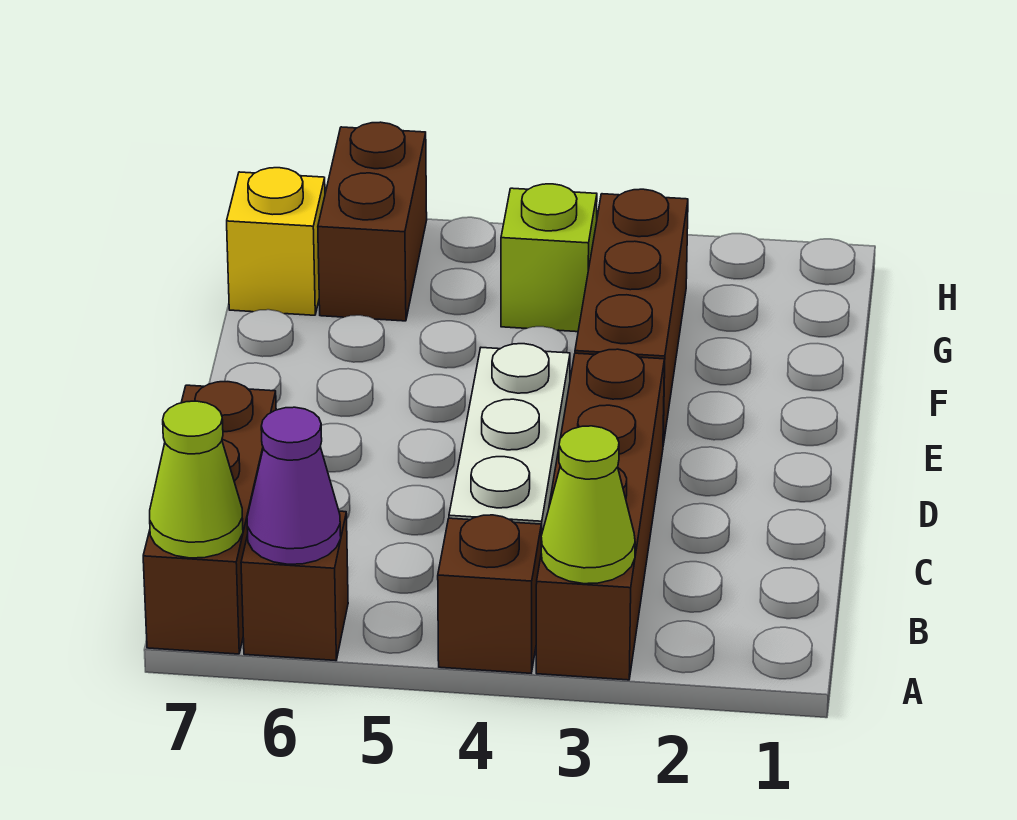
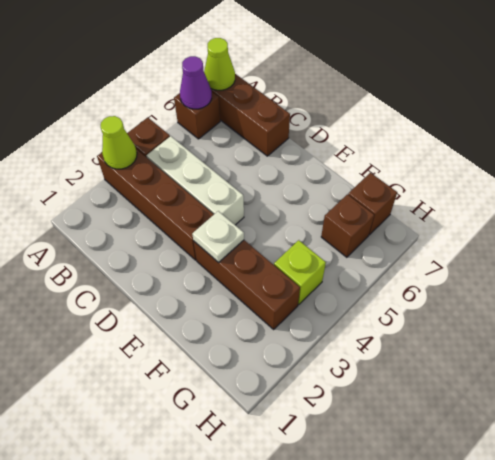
none -> white plate E3 level 2
brown brick G6:H6 level 1 -> brown brick G6 level 1
yellow brick G7 level 1 -> brown brick G7 level 1

